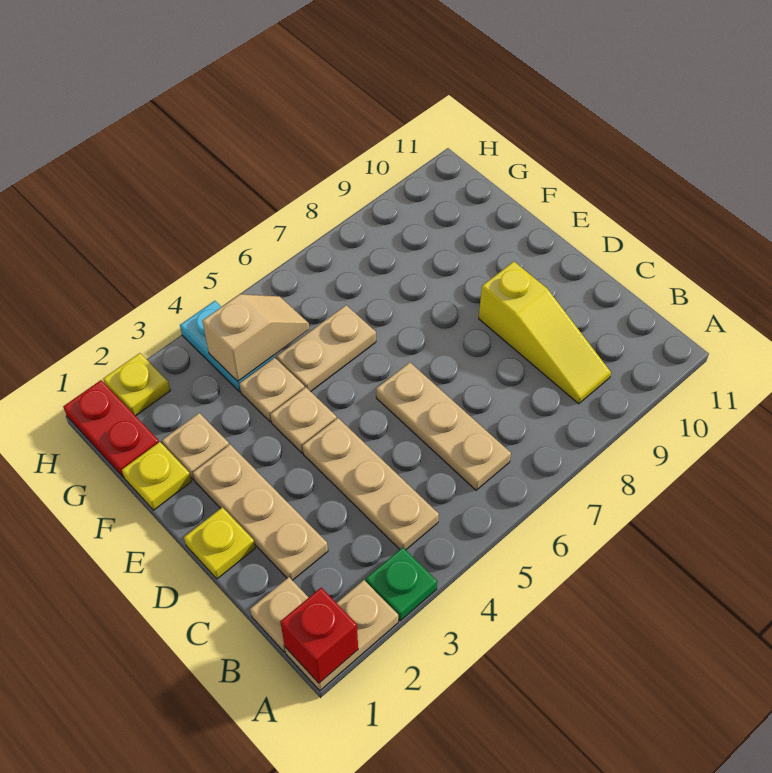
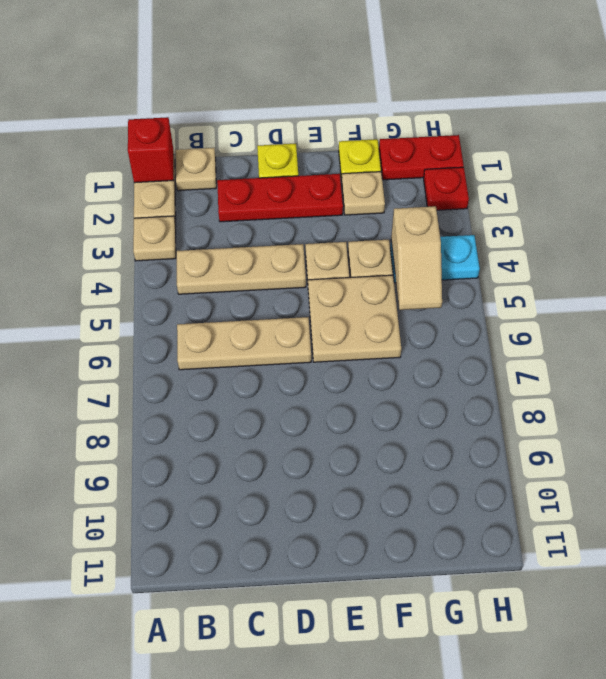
green plate A3 level 1 -> tan plate A3 level 1
yellow slope B9:D9 level 1 top D -> none
tan plate C2:E2 level 1 -> red plate C2:E2 level 1
tan plate F5:F6 level 1 -> tan plate E5:F6 level 1
yellow plate H2 level 1 -> red plate H2 level 1

